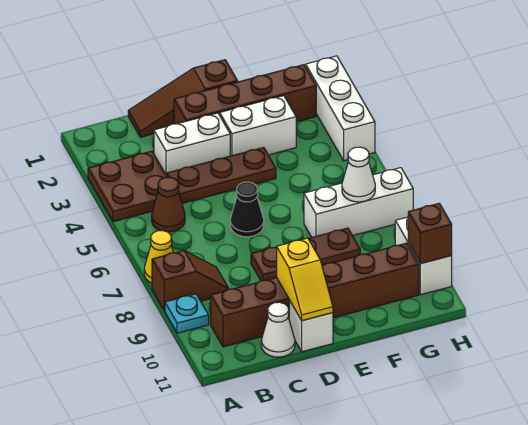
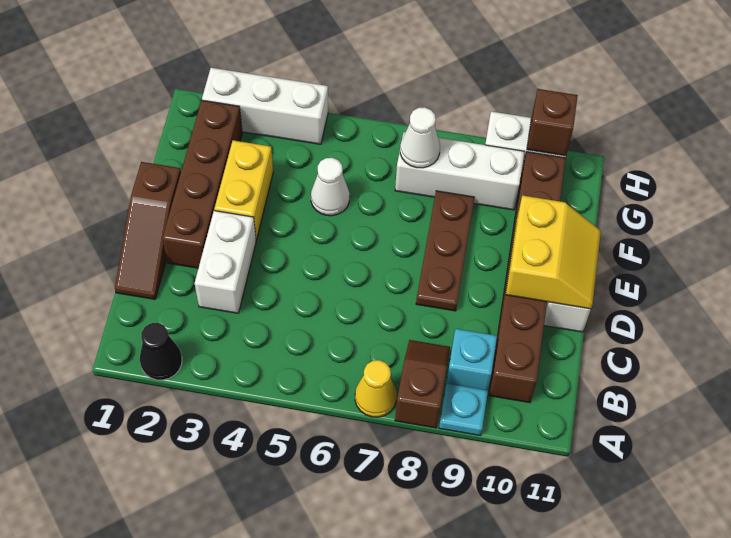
brown plate A3:B4 level 1 -> none
brown cone B5 level 1 -> none
none -> cyan brick B9 level 1
brown plate C4:E4 level 1 -> none
white cone C11 level 1 -> white cone F5 level 1
black cone D6 level 1 -> black cone A2 level 1
yellow slope D10:D11 level 2 top 10 -> yellow slope D10:E11 level 2 top 10
white brick E3:F3 level 1 -> yellow brick E3:F3 level 1
white brick F7:H7 level 1 -> white brick G7:G9 level 1

